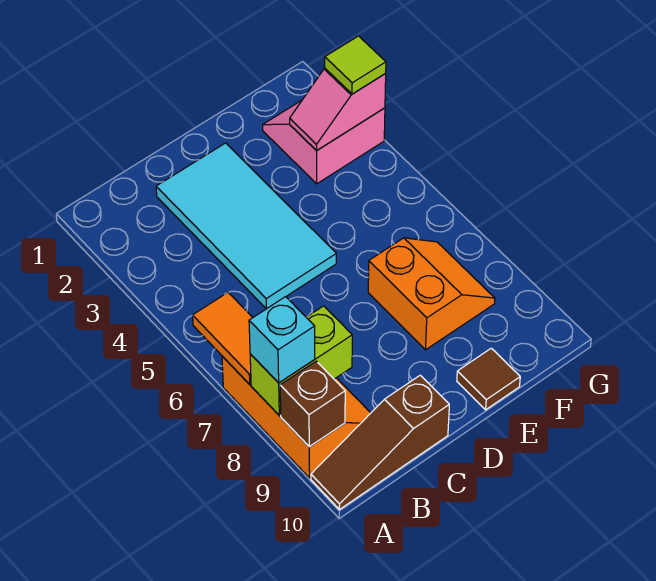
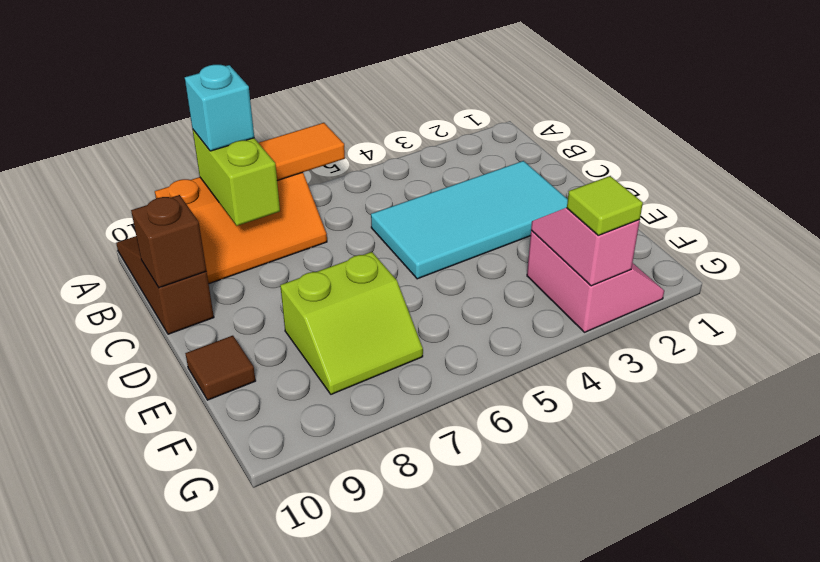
brown brick A9 level 2 -> brown brick C10 level 2
orange slope E7:F8 level 1 top E -> lime slope E7:F8 level 1 top E

